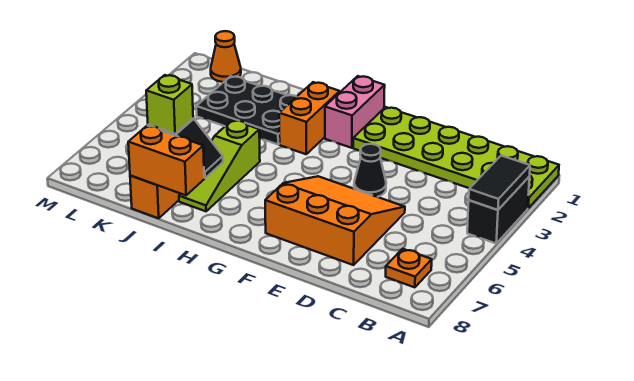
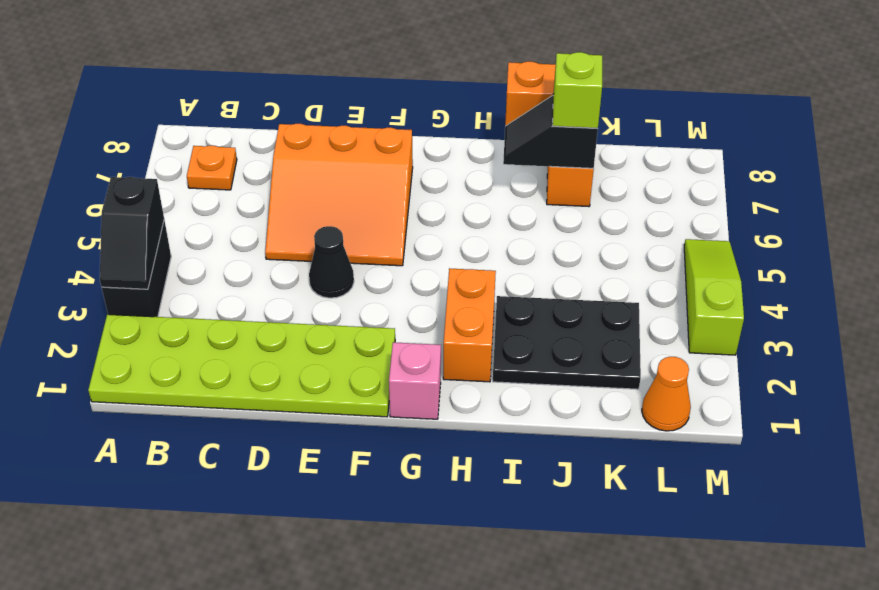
black tile A3:A4 level 2 -> black slope A3:A4 level 2 top 4
pink brick G1:G2 level 1 -> pink brick G1 level 1
lime slope I5:I7 level 1 top 5 -> lime slope M3:M5 level 1 top 3

